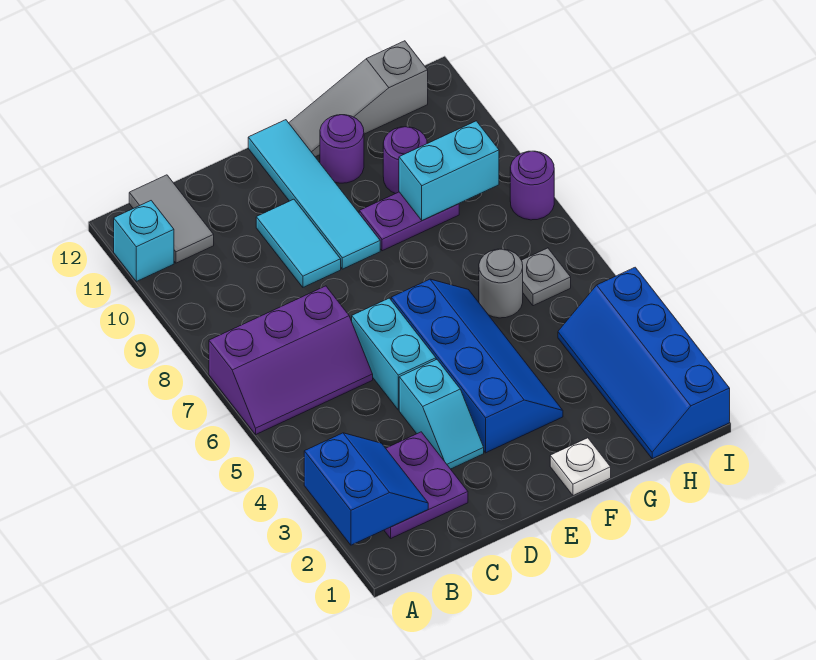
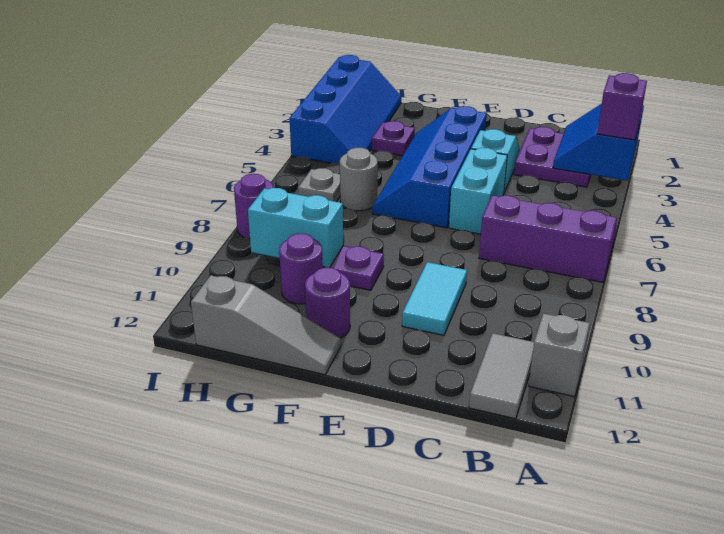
none -> purple brick A3 level 3
cyan brick A11 level 1 -> grey brick A11 level 1
cyan tile E9:E12 level 1 -> none
white plate F1 level 1 -> none
none -> purple plate G3 level 1

